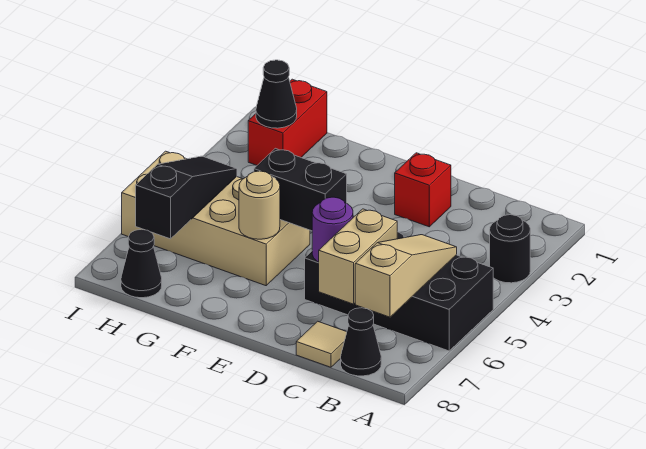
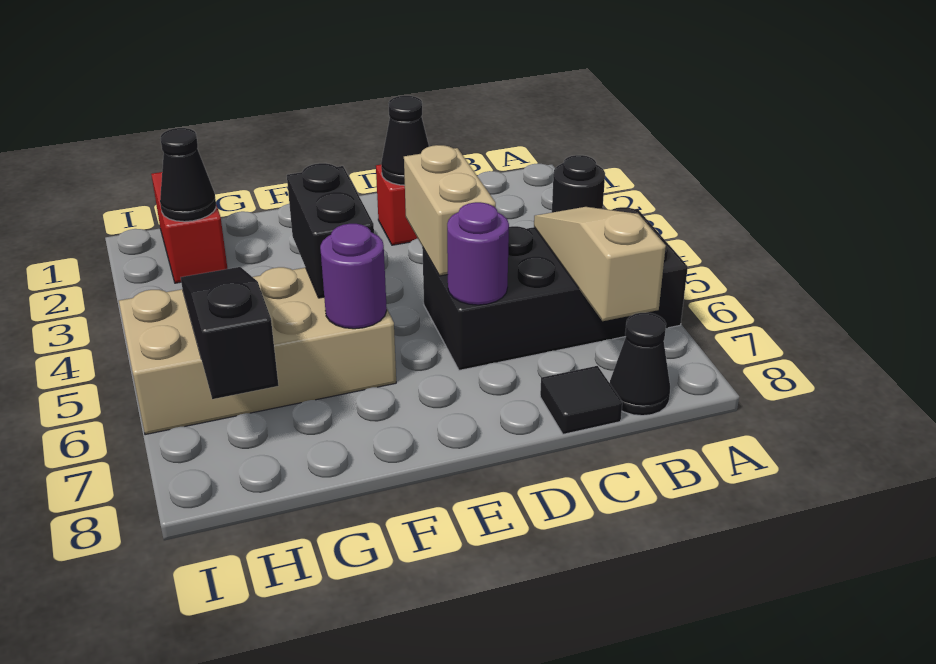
tan brick C6:C7 level 2 -> tan brick D4:D5 level 2
tan tile C8 level 1 -> black tile C8 level 1
black brick E5:F5 level 2 -> black brick F4:F5 level 2
tan round brick F6 level 2 -> purple round brick F6 level 2
black cone H8 level 1 -> black cone D2 level 2

